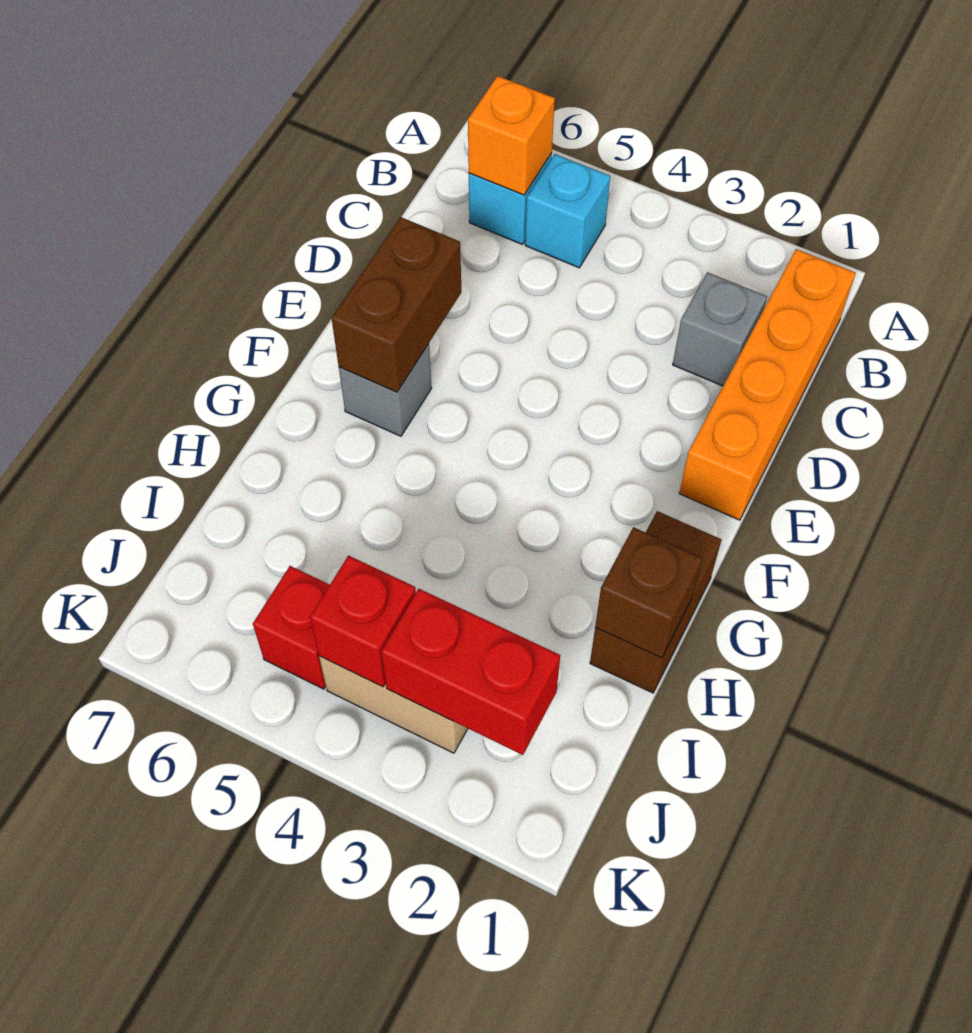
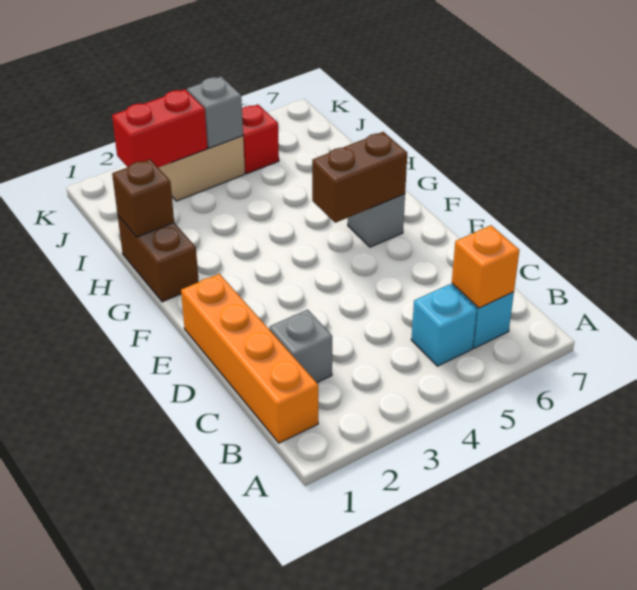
brown brick E6:F6 level 2 -> brown brick F5:F6 level 2
red brick J4 level 2 -> grey brick J4 level 2

